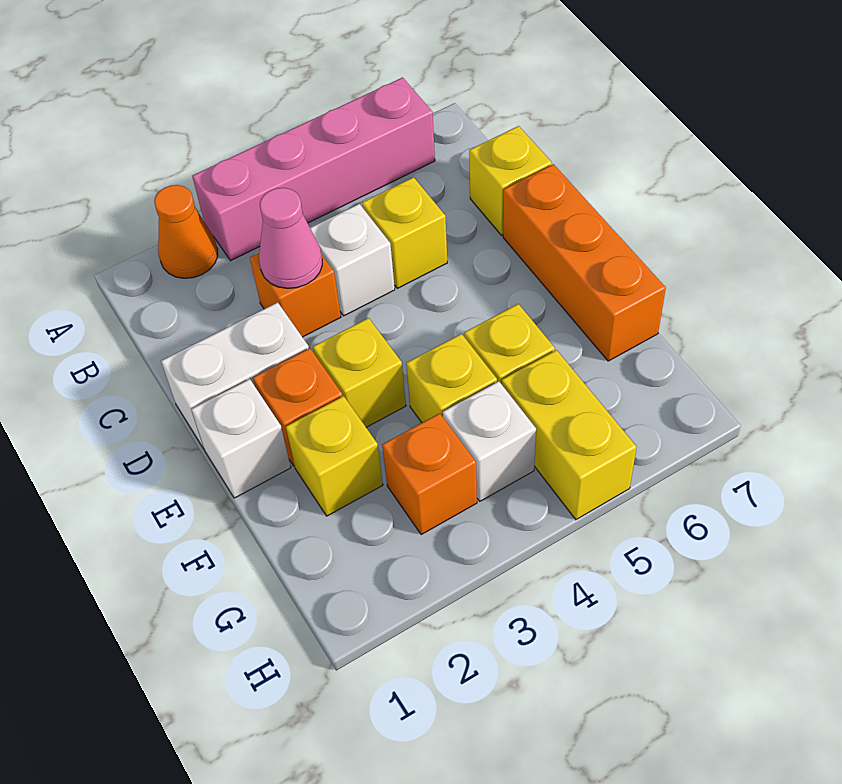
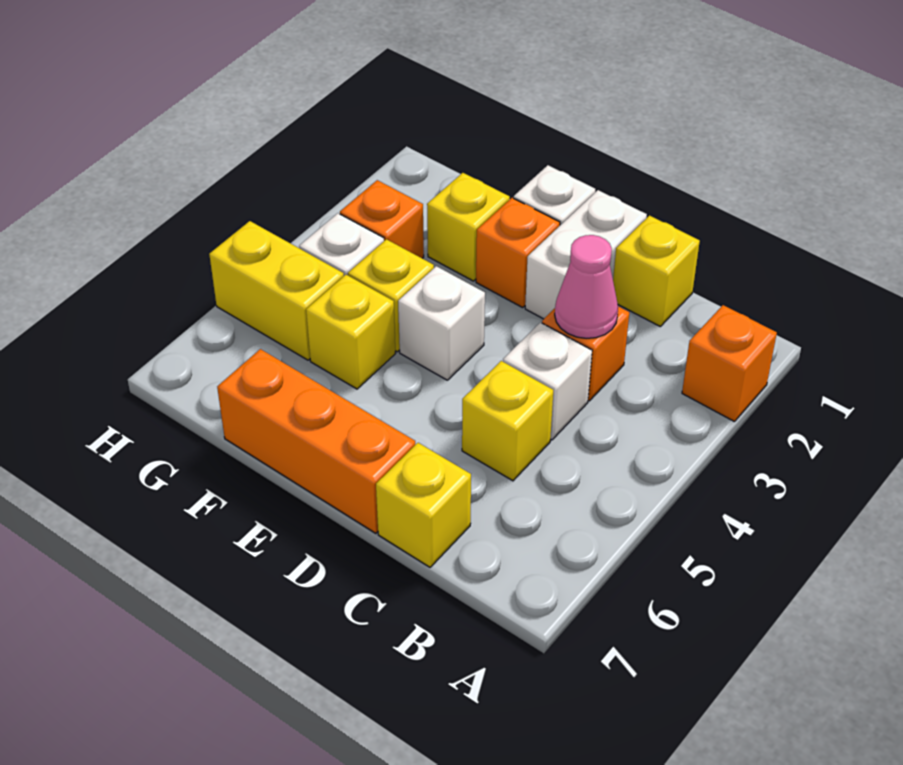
orange cone A2 level 1 -> orange brick A2 level 1
pink brick A3:A6 level 1 -> none
yellow brick E3 level 1 -> yellow brick C1 level 1
none -> white brick E4 level 1

